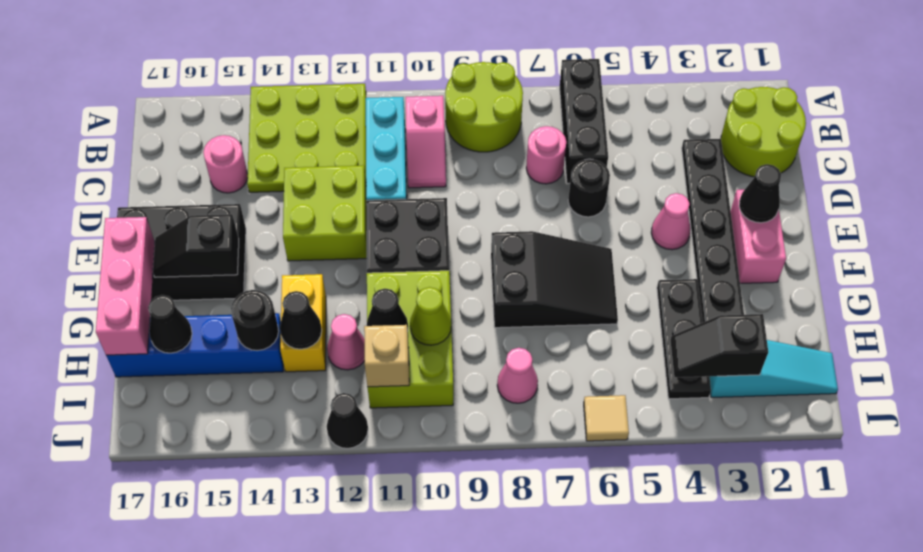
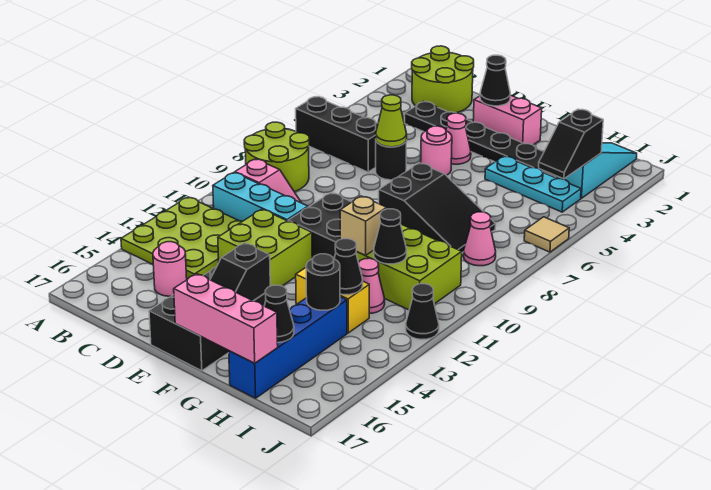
pink round brick C7 level 1 -> pink round brick E5 level 1
black slope F6:G8 level 1 top 8 -> black slope F7:H8 level 1 top F
black plate G4:I4 level 1 -> cyan plate G4:I4 level 1
lime cone H10 level 2 -> lime cone D6 level 2
tan brick I11 level 2 -> tan brick G11 level 2

